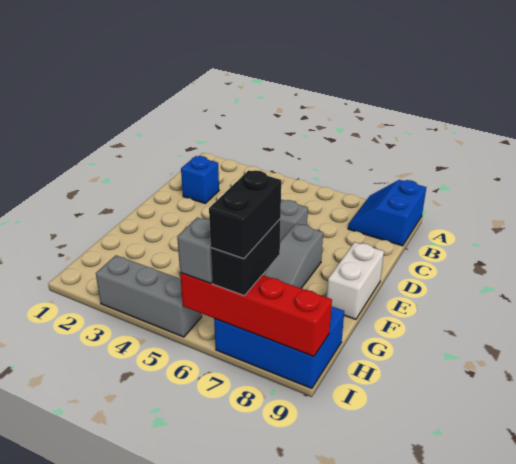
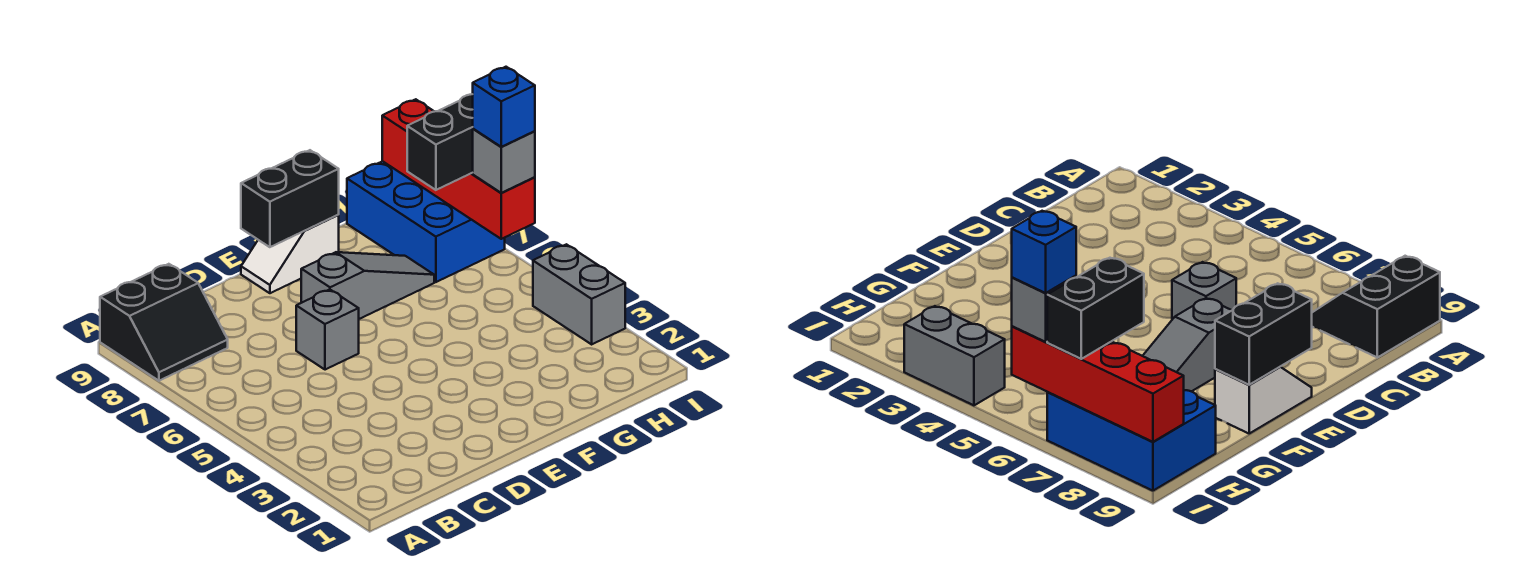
blue slope A8:B9 level 1 top 9 -> black slope A8:B9 level 1 top 9
blue brick C2 level 1 -> blue brick I6 level 4
white brick E9:F9 level 1 -> white slope E9:F9 level 1 top F
black brick H7:I7 level 4 -> black brick E9:F9 level 2
grey brick I3:I5 level 1 -> grey brick I3:I4 level 1

